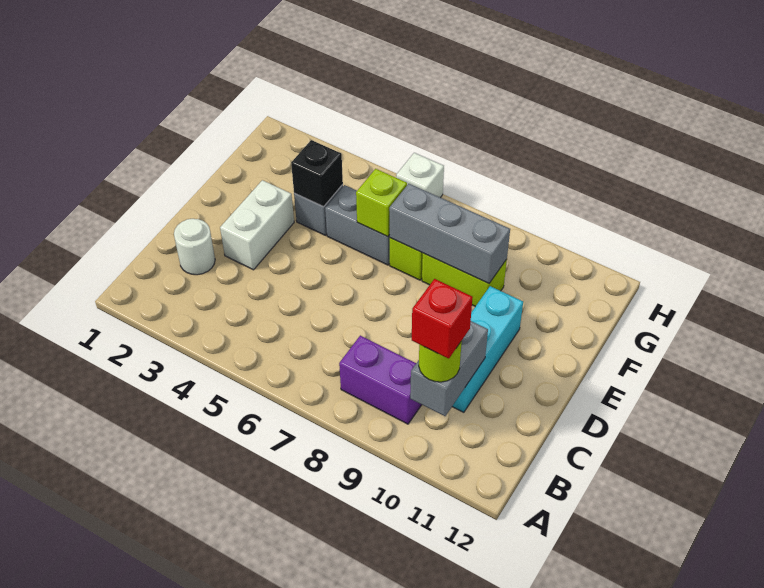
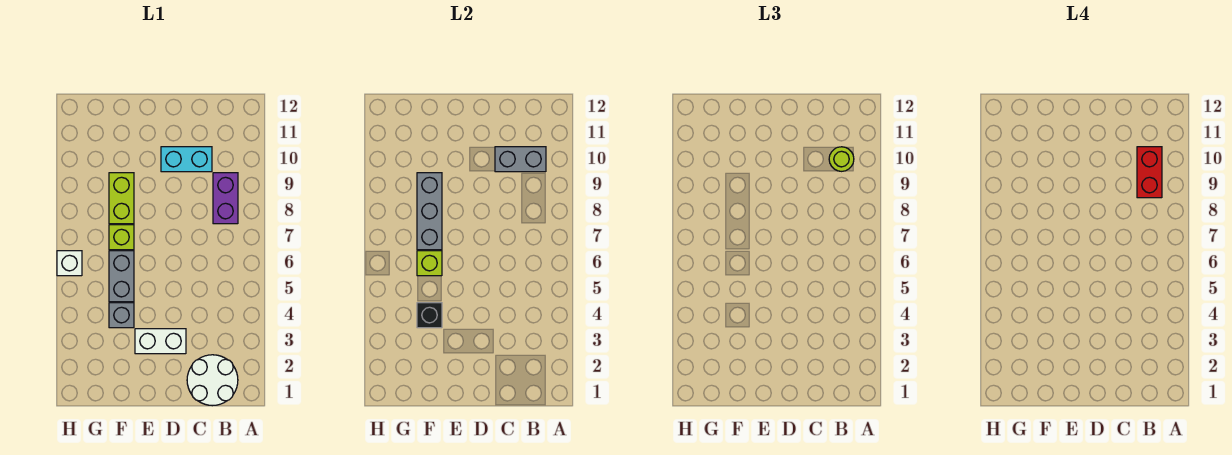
red brick B10 level 4 -> red brick B9:B10 level 4
white round brick C2 level 1 -> white round brick B1:C2 level 1
cyan brick C10:E10 level 1 -> cyan brick C10:D10 level 1

